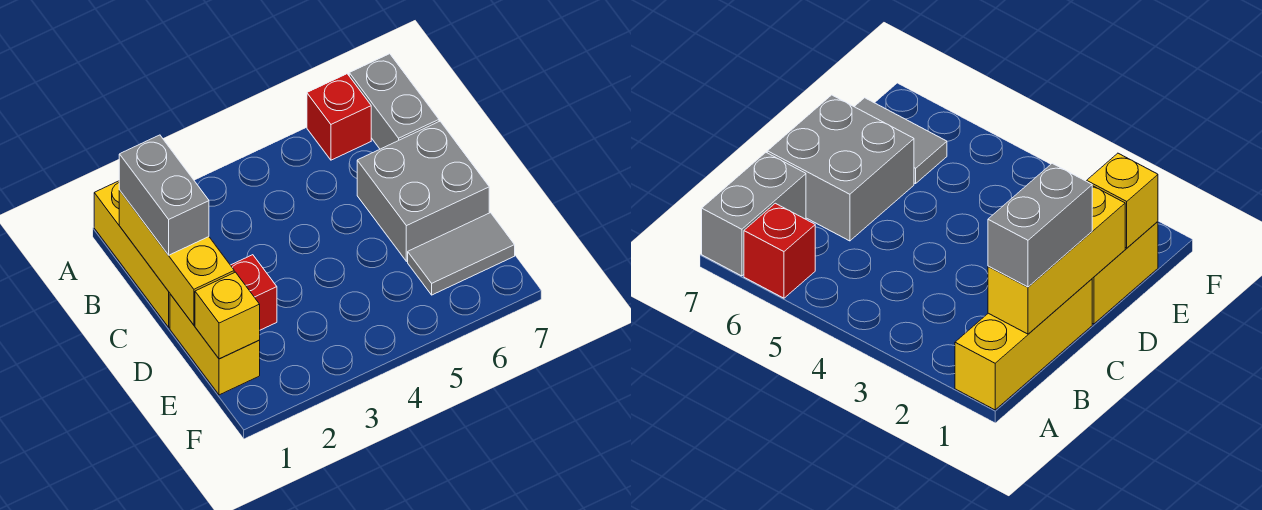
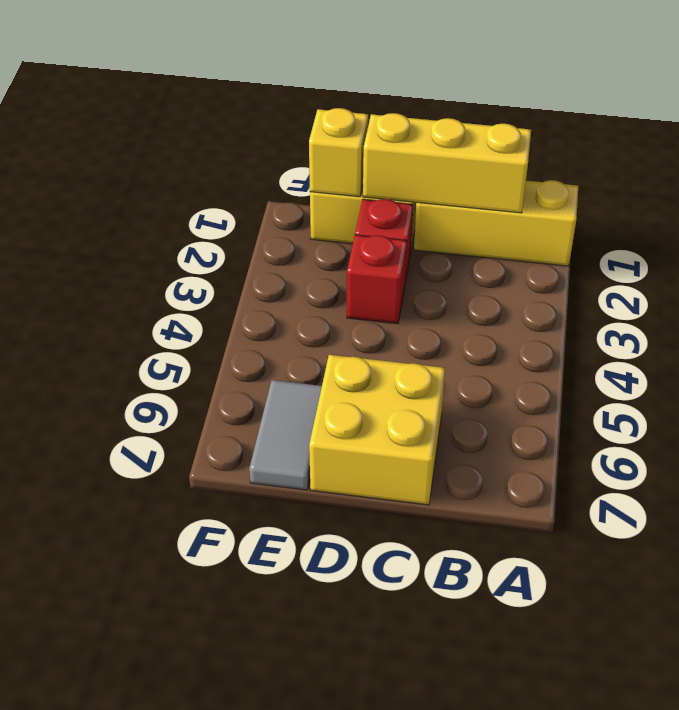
red brick A6 level 1 -> red brick D3 level 1
grey brick A7:B7 level 1 -> none
grey brick B1:C1 level 3 -> none
grey brick C6:D7 level 1 -> yellow brick C6:D7 level 1

